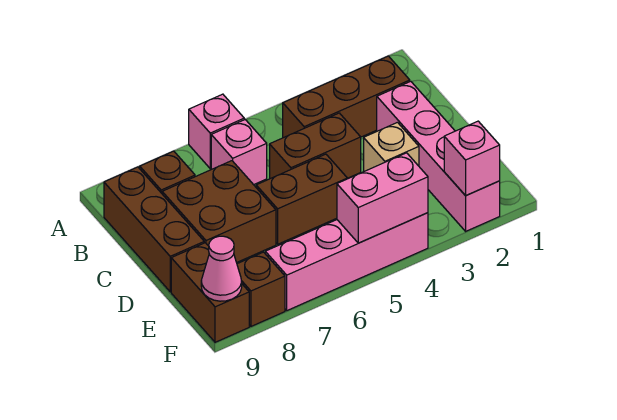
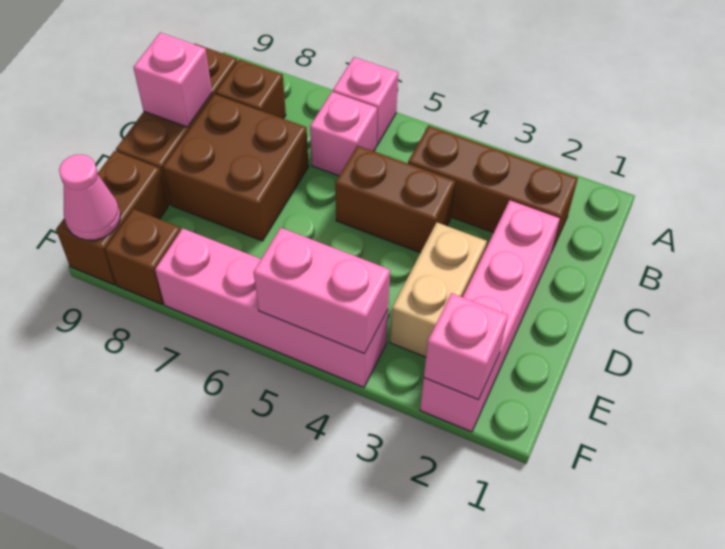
none -> pink brick C9 level 2
tan brick D3 level 1 -> tan brick D3:E3 level 1
brown brick D5:D6 level 1 -> none

